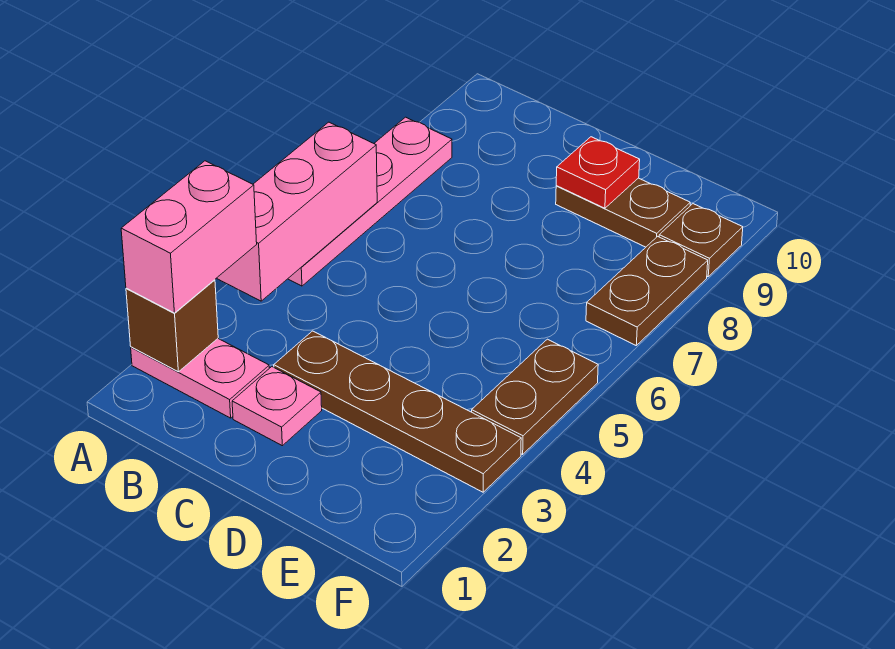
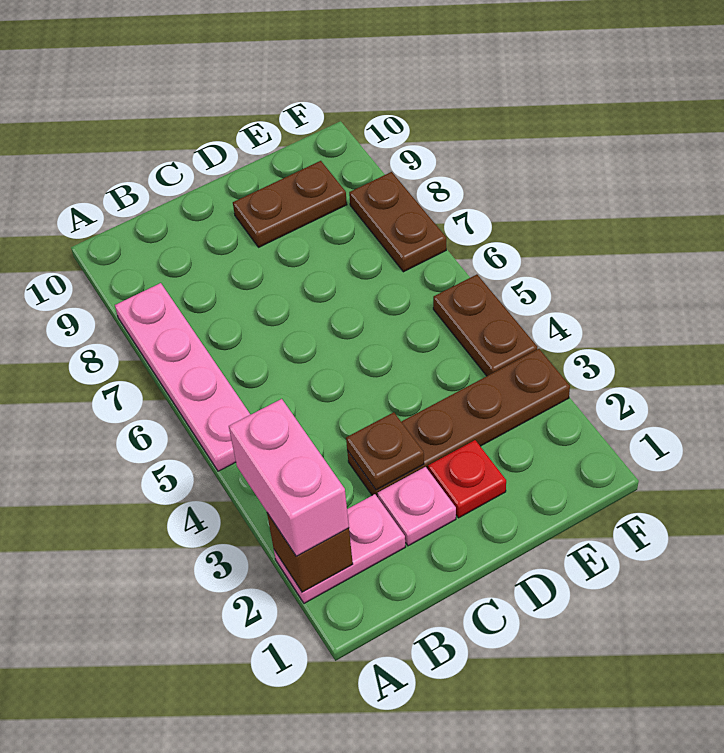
pink brick A4:A6 level 2 -> none
red plate D9 level 2 -> red plate D2 level 1
brown plate F9 level 1 -> brown plate C3 level 2

